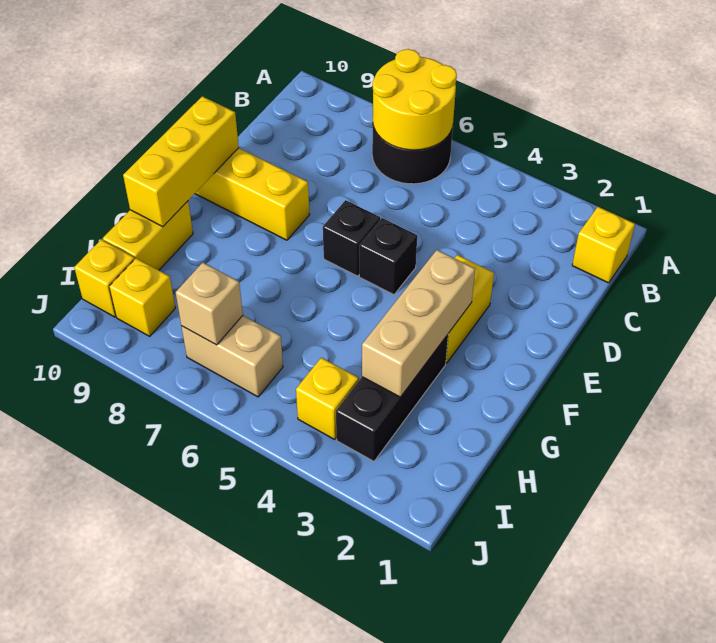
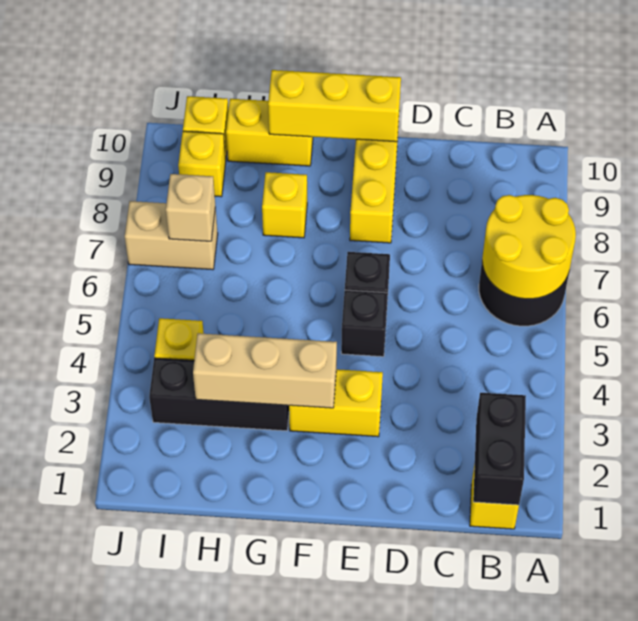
none -> black brick B1:B2 level 2
none -> yellow brick G8 level 1
tan brick I6:I7 level 1 -> tan brick I7:J7 level 1

